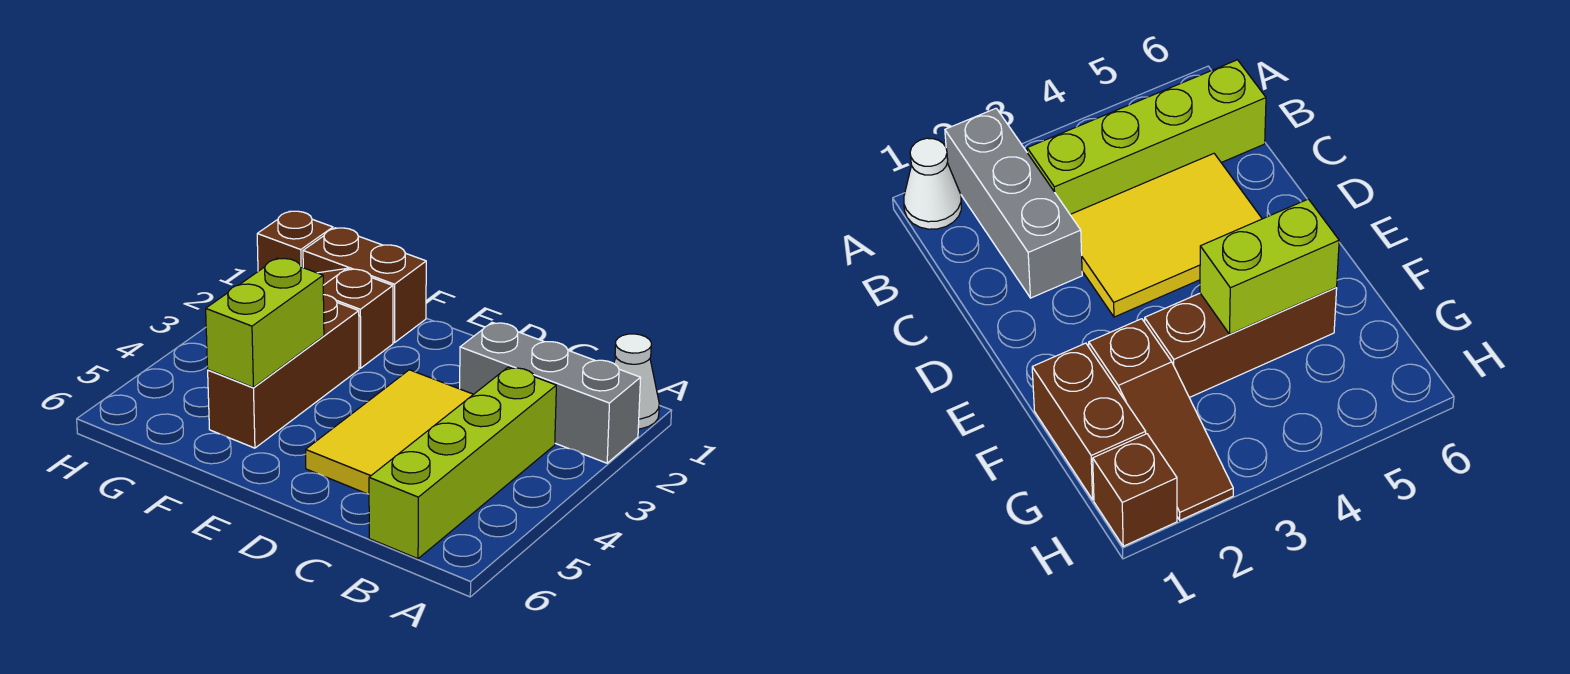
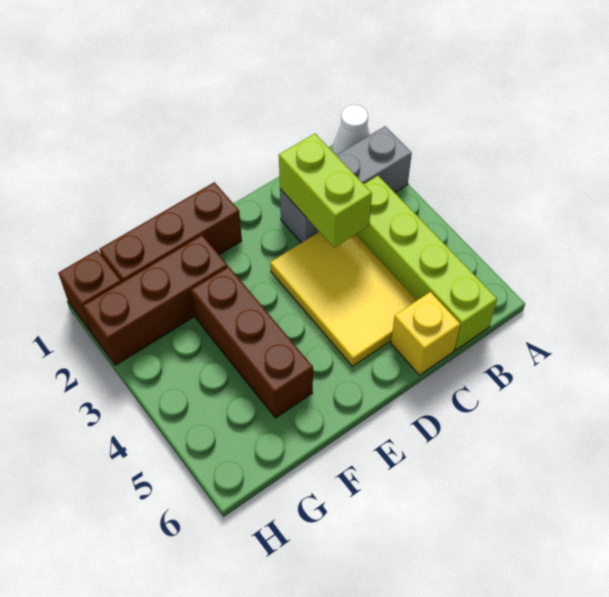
none -> yellow brick C6 level 1
brown brick F1:G1 level 1 -> brown brick E1:G1 level 1
brown slope F2:H2 level 1 top F -> brown brick F2:H2 level 1
lime brick F4:F5 level 2 -> lime brick C2:C3 level 2

